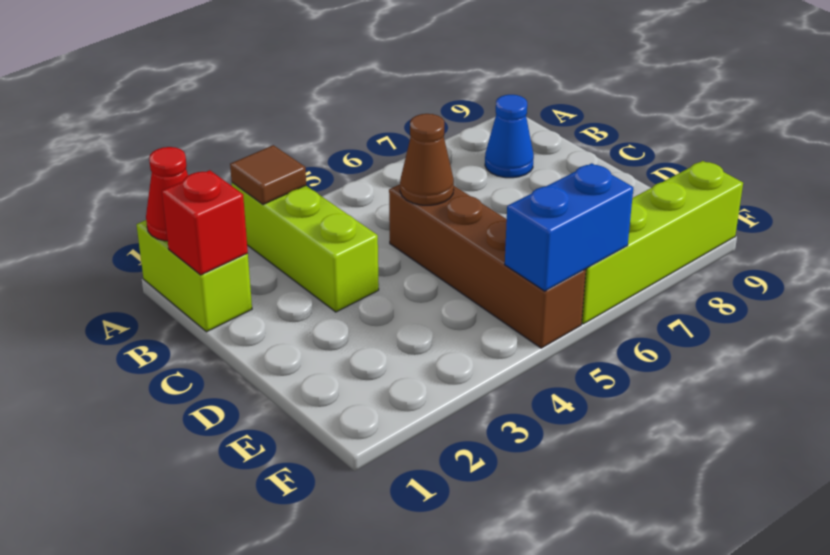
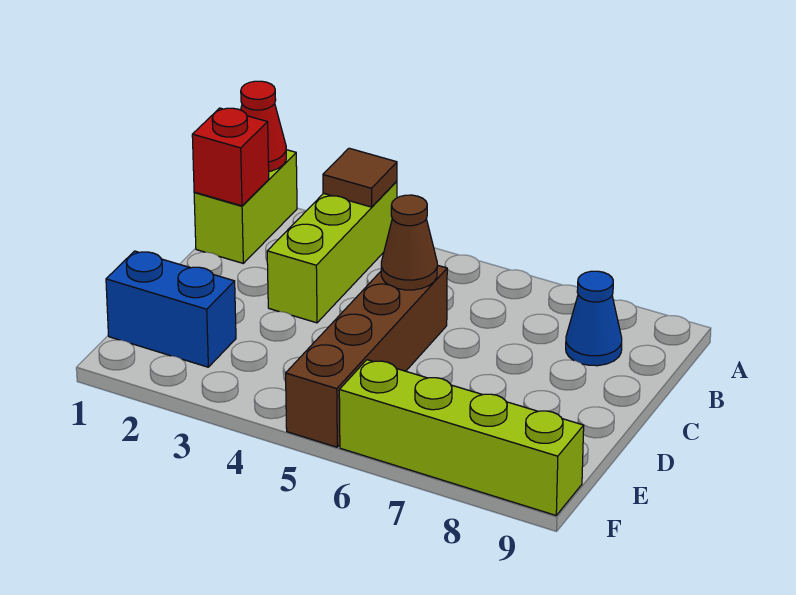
blue brick F5:F6 level 2 -> blue brick E1:E2 level 1

